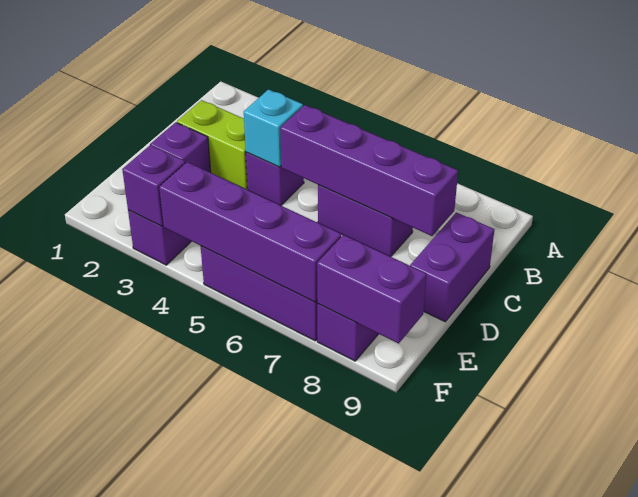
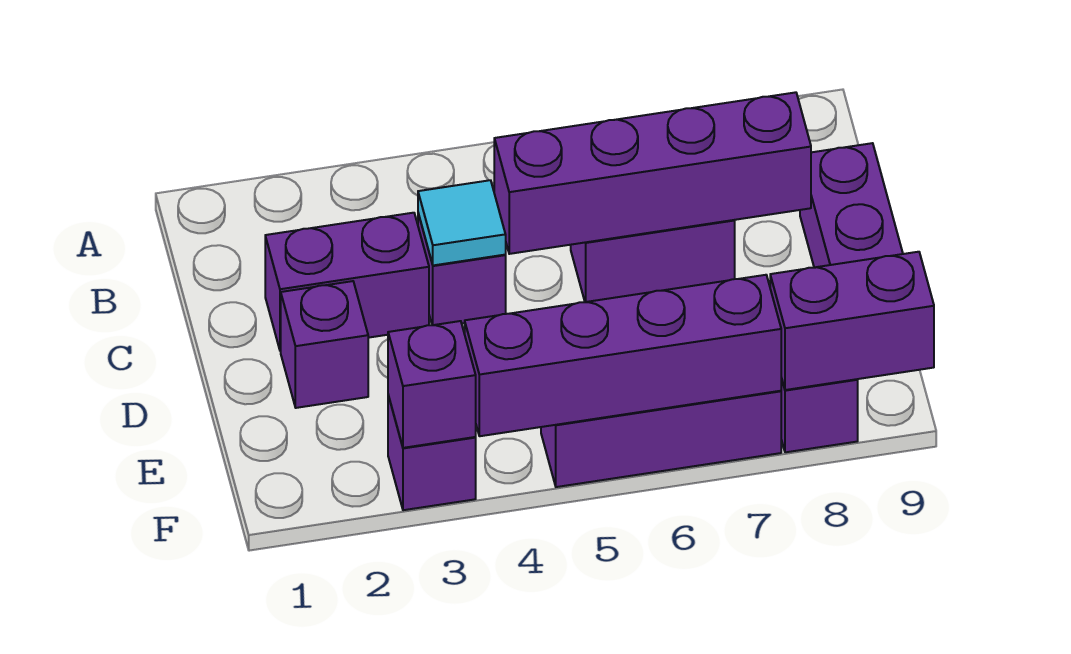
lime brick C2:C3 level 1 -> purple brick C2:C3 level 1
cyan brick C4 level 2 -> cyan tile C4 level 2

